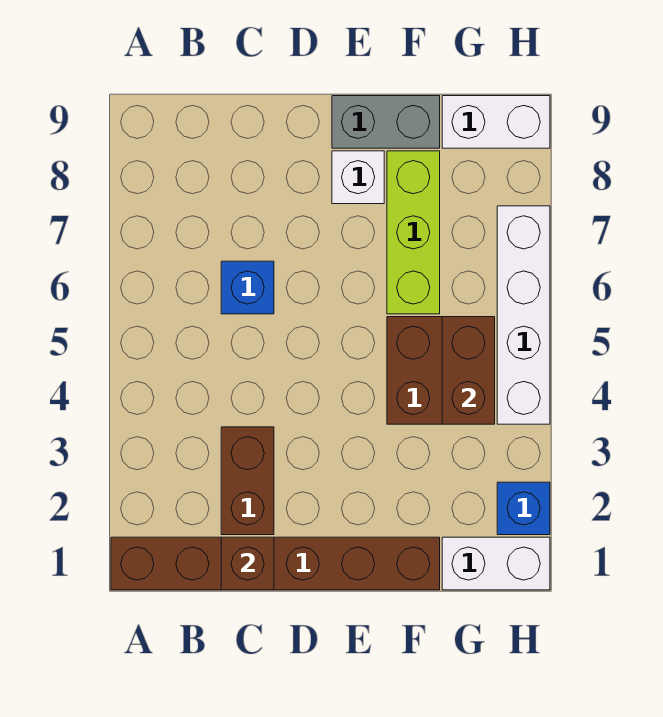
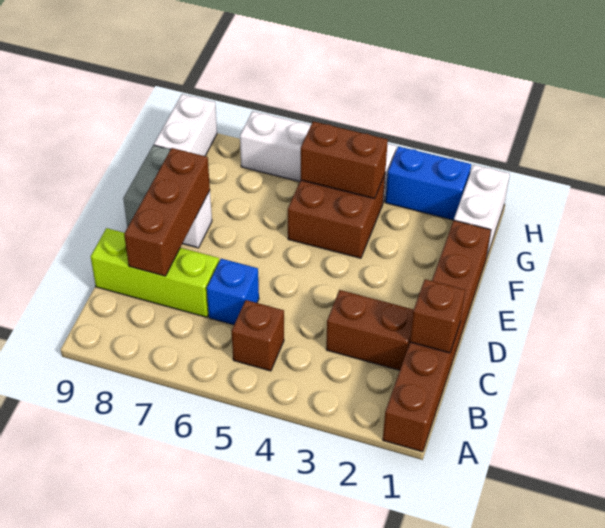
none -> brown brick B5 level 1
none -> brown brick C8:E8 level 2
lime brick F6:F8 level 1 -> lime brick C7:C9 level 1
blue brick H2 level 1 -> blue brick H2:H3 level 1

